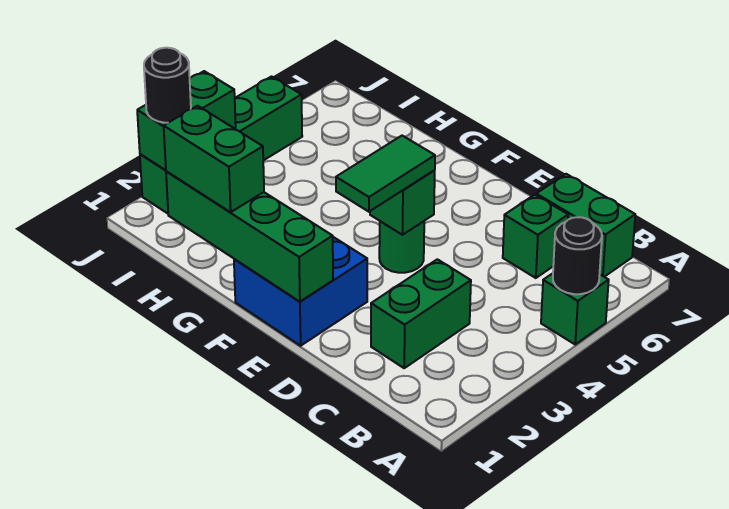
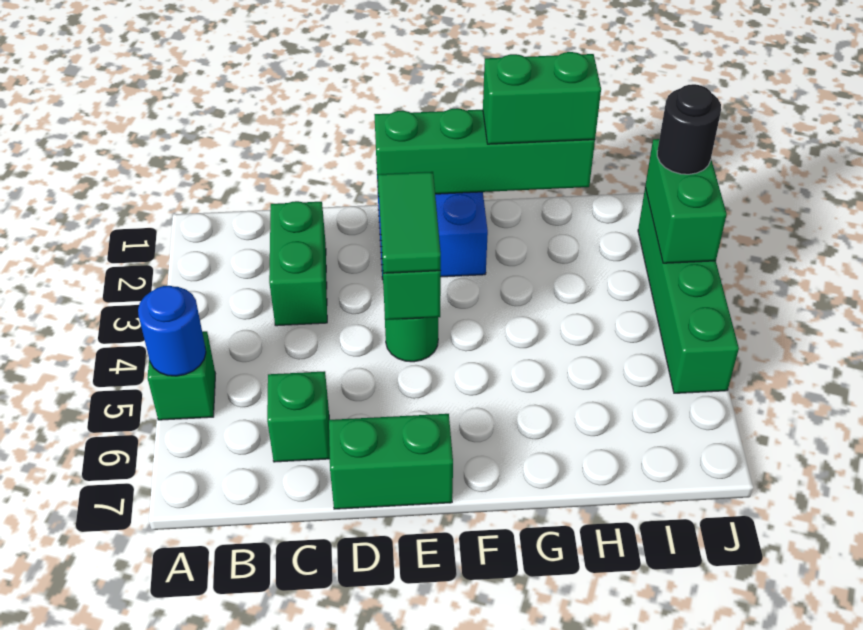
black round brick A5 level 2 -> blue round brick A5 level 2
green brick B7:C7 level 1 -> green brick D7:E7 level 1

